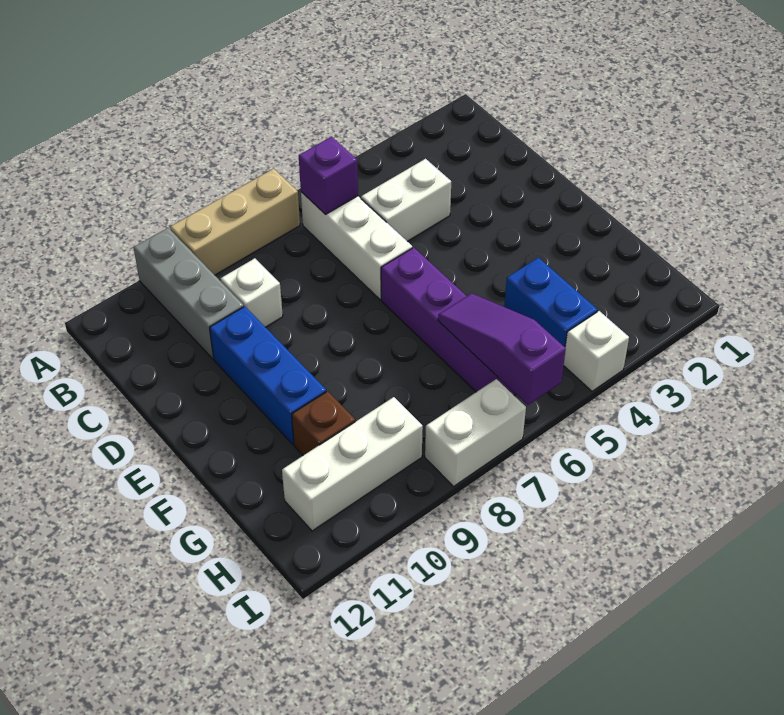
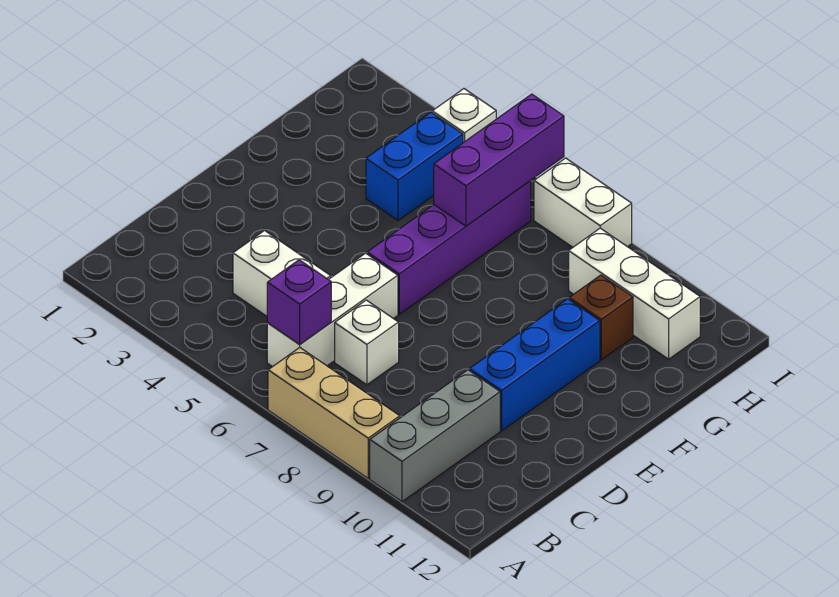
white brick C9 level 1 -> white brick C7 level 1
purple slope G6:I6 level 2 top I -> purple brick G6:I6 level 2

